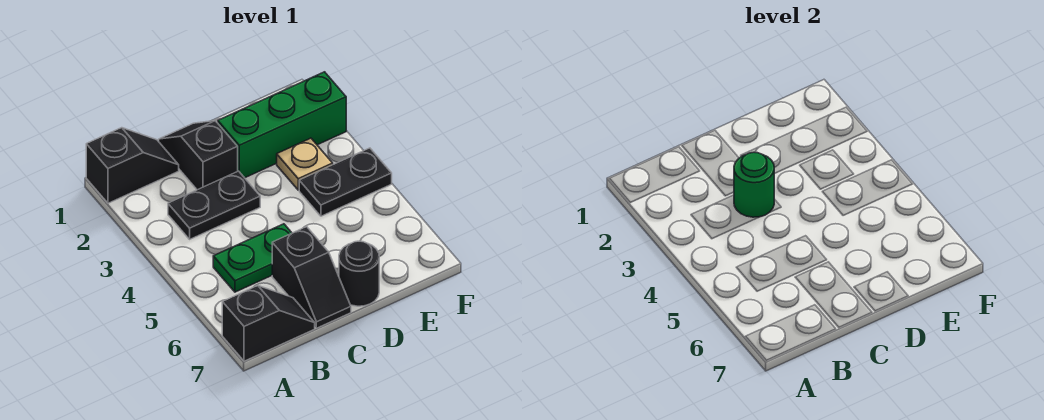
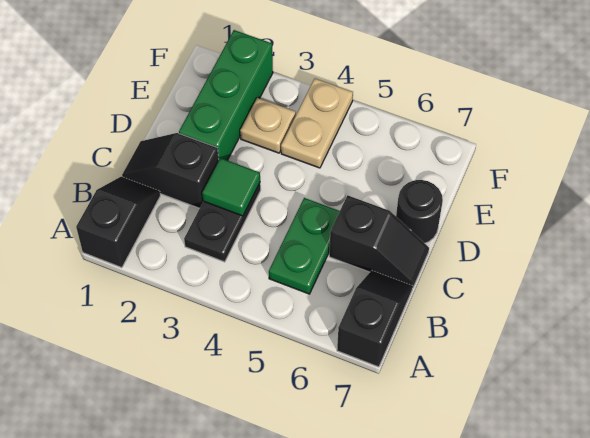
green round brick C3 level 2 -> green tile C3 level 2
black plate E4:F4 level 1 -> tan plate E4:F4 level 1

